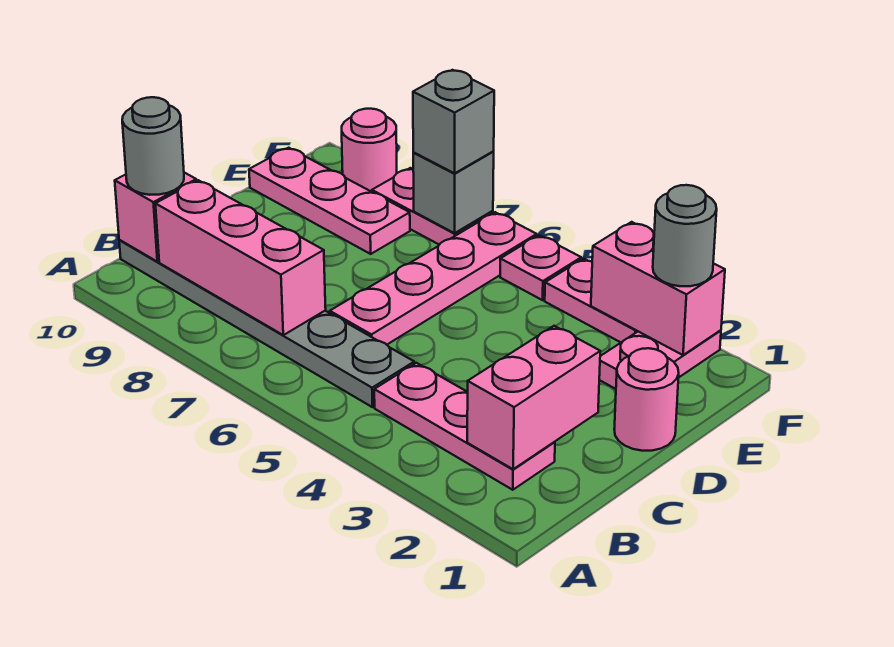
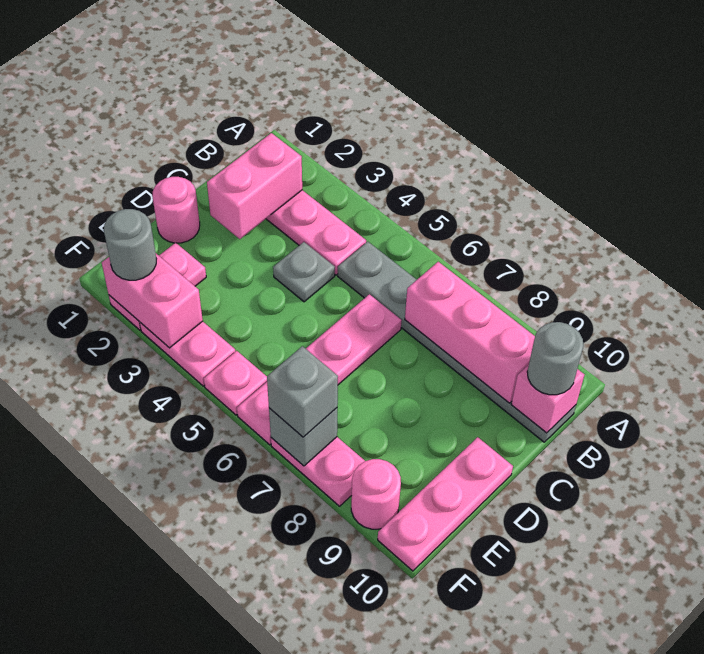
none -> grey plate C4 level 1
pink plate E8:E10 level 1 -> pink plate D10:F10 level 1

